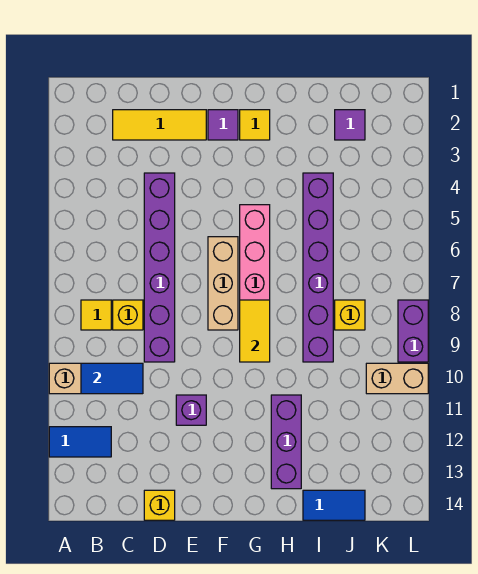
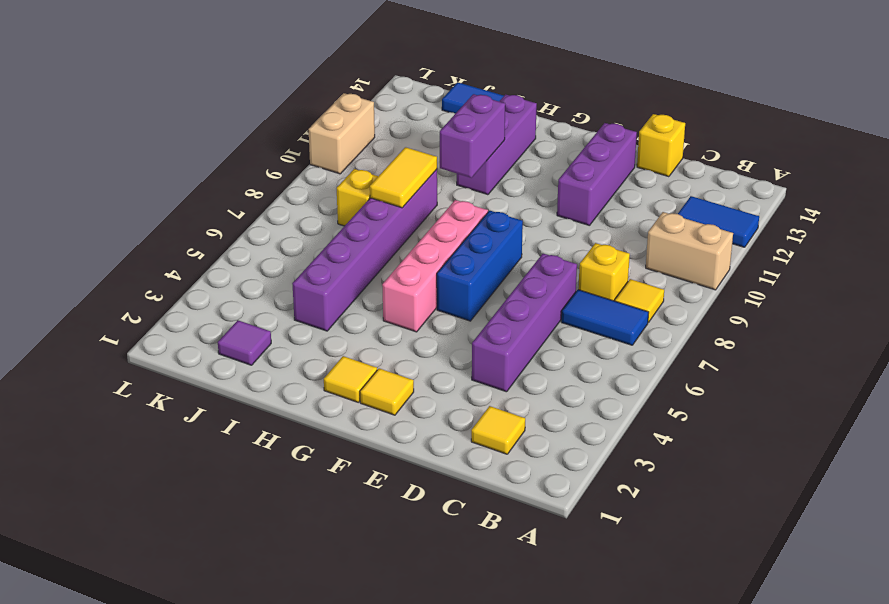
blue tile B10:C10 level 2 -> blue tile B7:C7 level 1
yellow tile C2:E2 level 1 -> yellow tile C2 level 1
purple brick D4:D9 level 1 -> purple brick D4:D7 level 1
purple brick E11 level 1 -> purple brick E11:E13 level 1
purple tile F2 level 1 -> yellow tile F2 level 1
tan brick F6:F8 level 1 -> blue brick F6:F8 level 1
yellow tile G8:G9 level 2 -> yellow tile I8:I9 level 2
tan brick K10:L10 level 1 -> tan brick L10:L11 level 1
purple brick L8:L9 level 1 -> purple brick H10:H11 level 2

